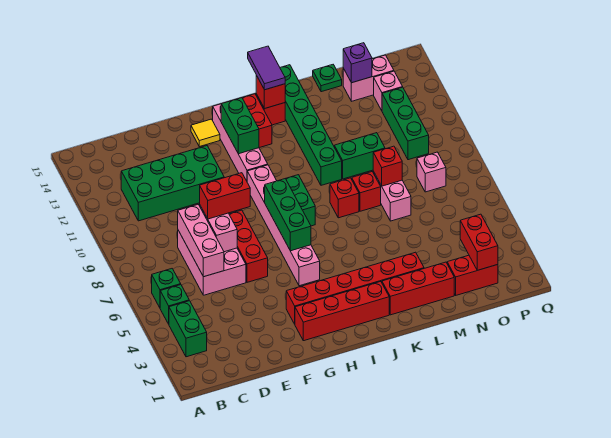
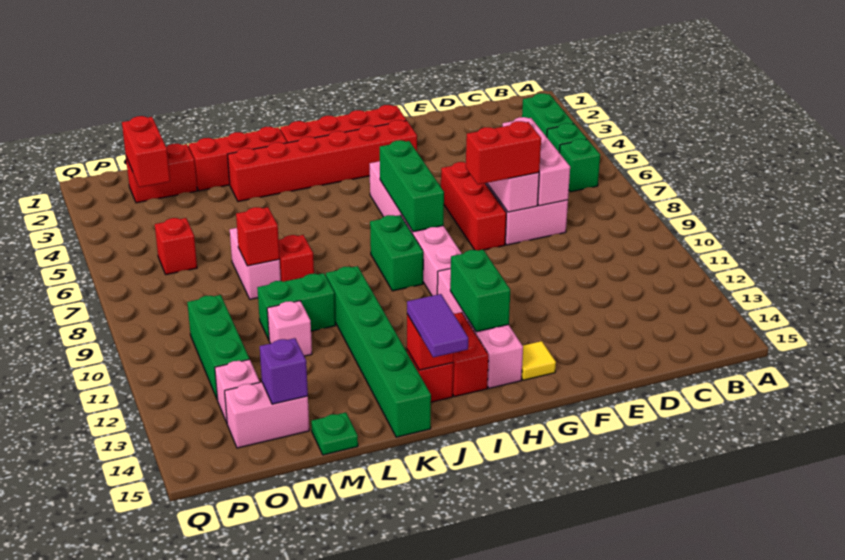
green brick C11:F12 level 1 -> none
red brick K8 level 1 -> red brick O6 level 1
pink brick O8 level 1 -> pink brick M11 level 1

